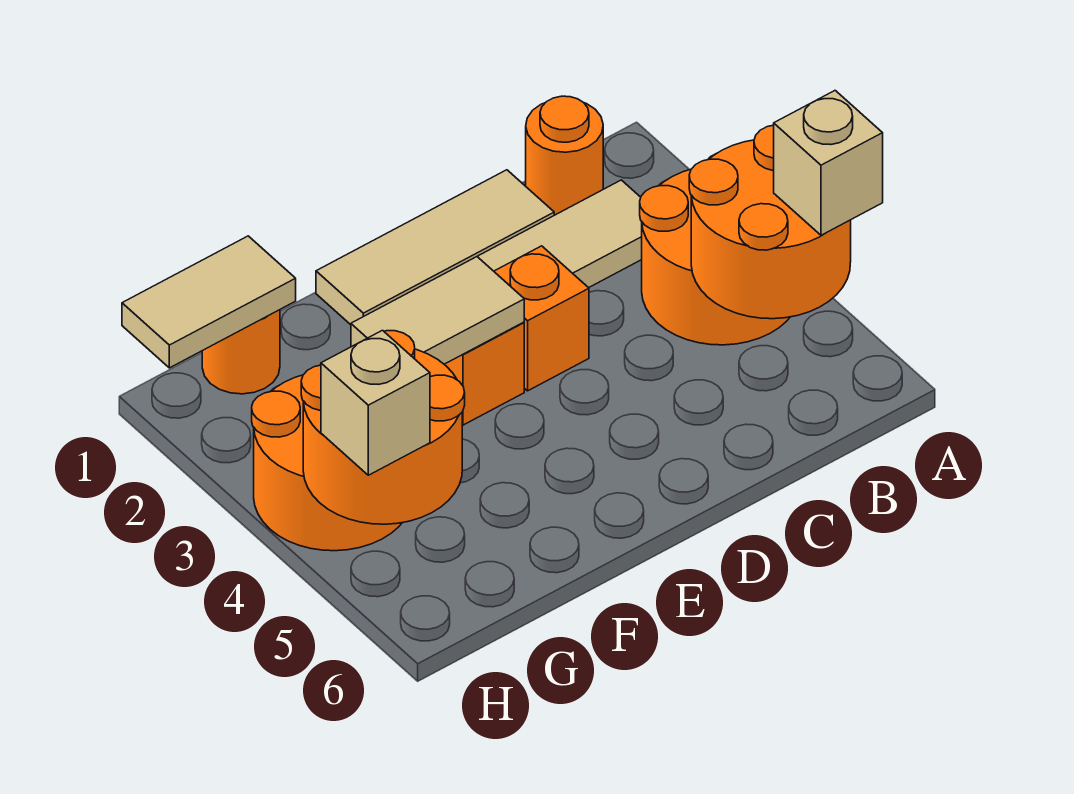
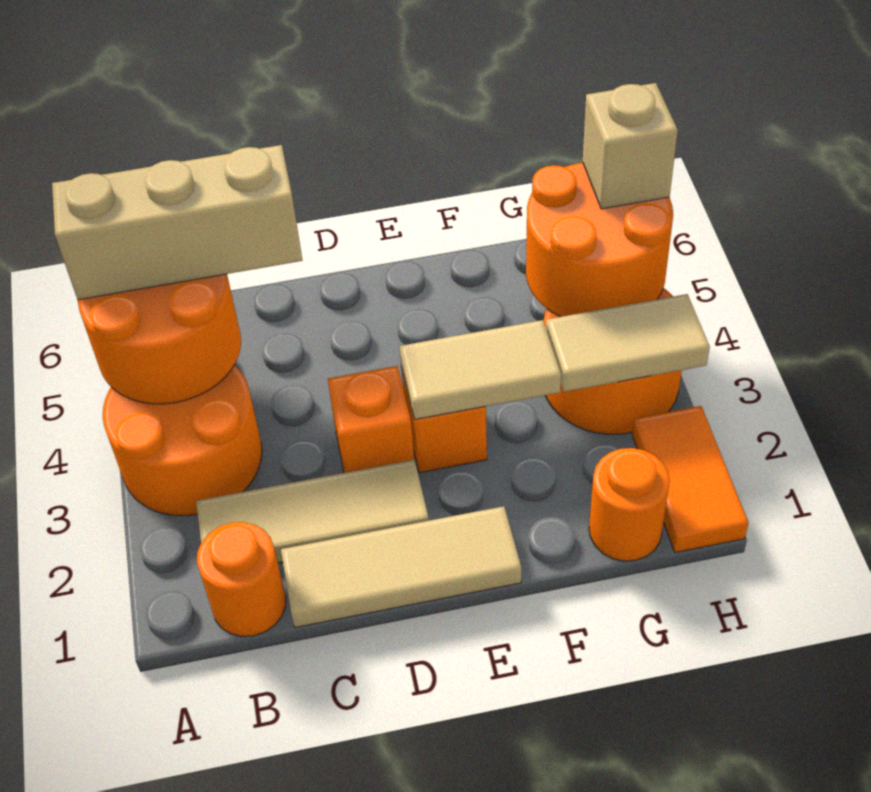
tan brick A5 level 3 -> tan brick A5:C5 level 3
tan tile G1:H1 level 2 -> tan tile G3:H3 level 2
none -> orange tile H1:H2 level 1

